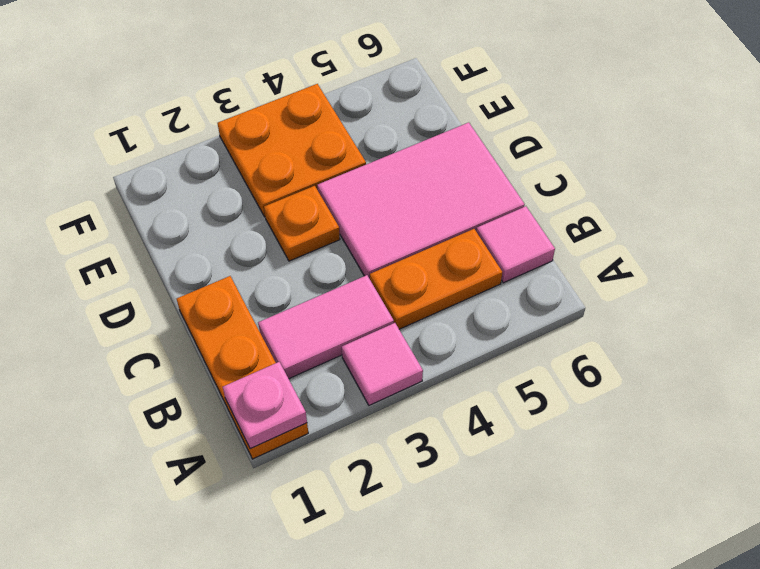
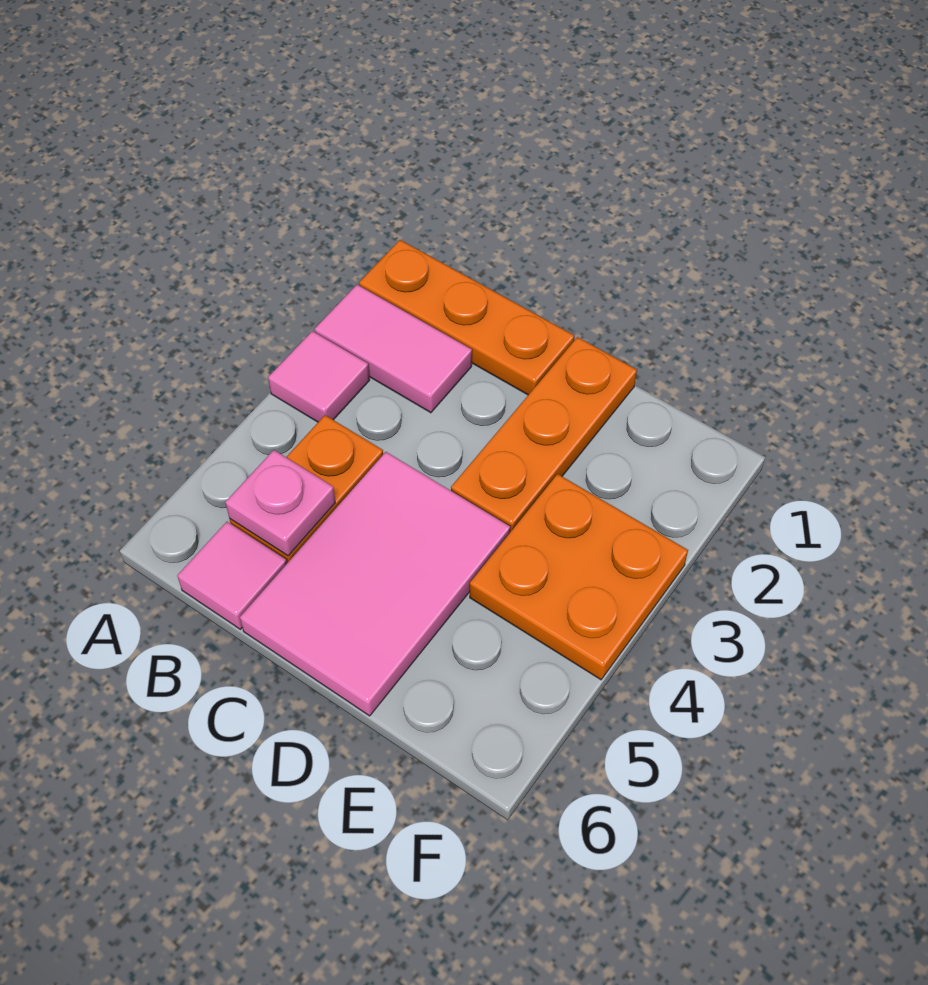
pink plate A1 level 2 -> pink plate B5 level 2
pink tile B2:B3 level 1 -> pink tile A2:B2 level 1
orange plate D3 level 1 -> orange plate D1:D3 level 1

